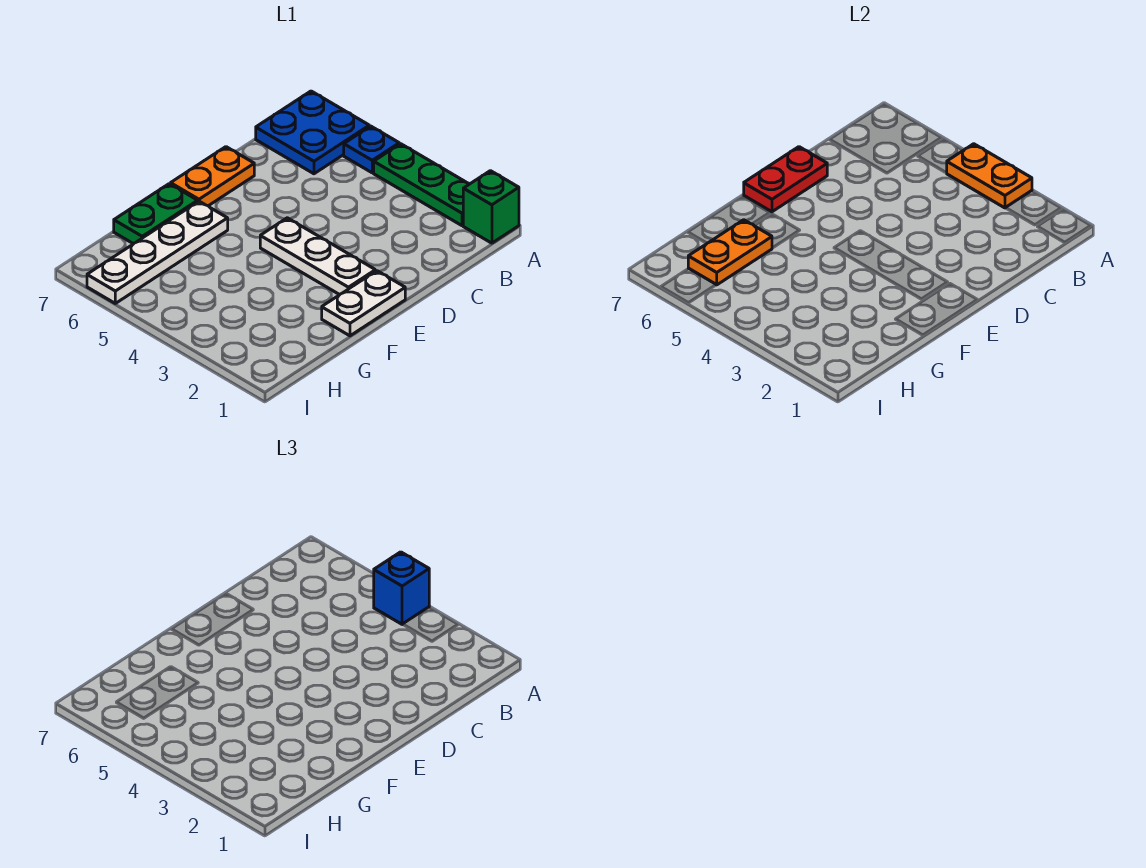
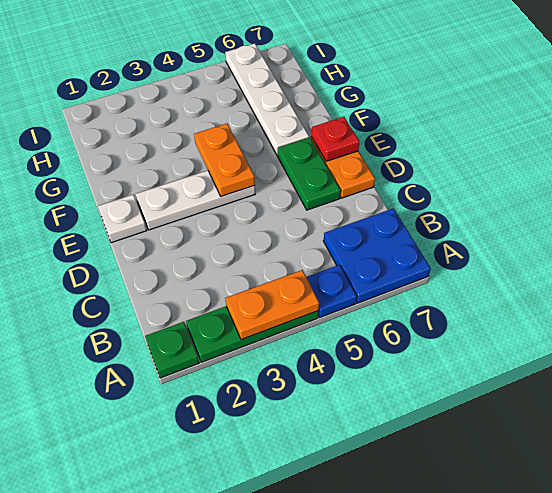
green brick A1 level 1 -> green plate A1 level 1
blue brick A4 level 3 -> none
red plate D7:E7 level 2 -> red plate E7 level 2
white plate E1:F1 level 1 -> white plate E1 level 1
green plate F7:G7 level 1 -> green plate D6:E6 level 1
orange plate G6:H6 level 2 -> orange plate E4:F4 level 2

